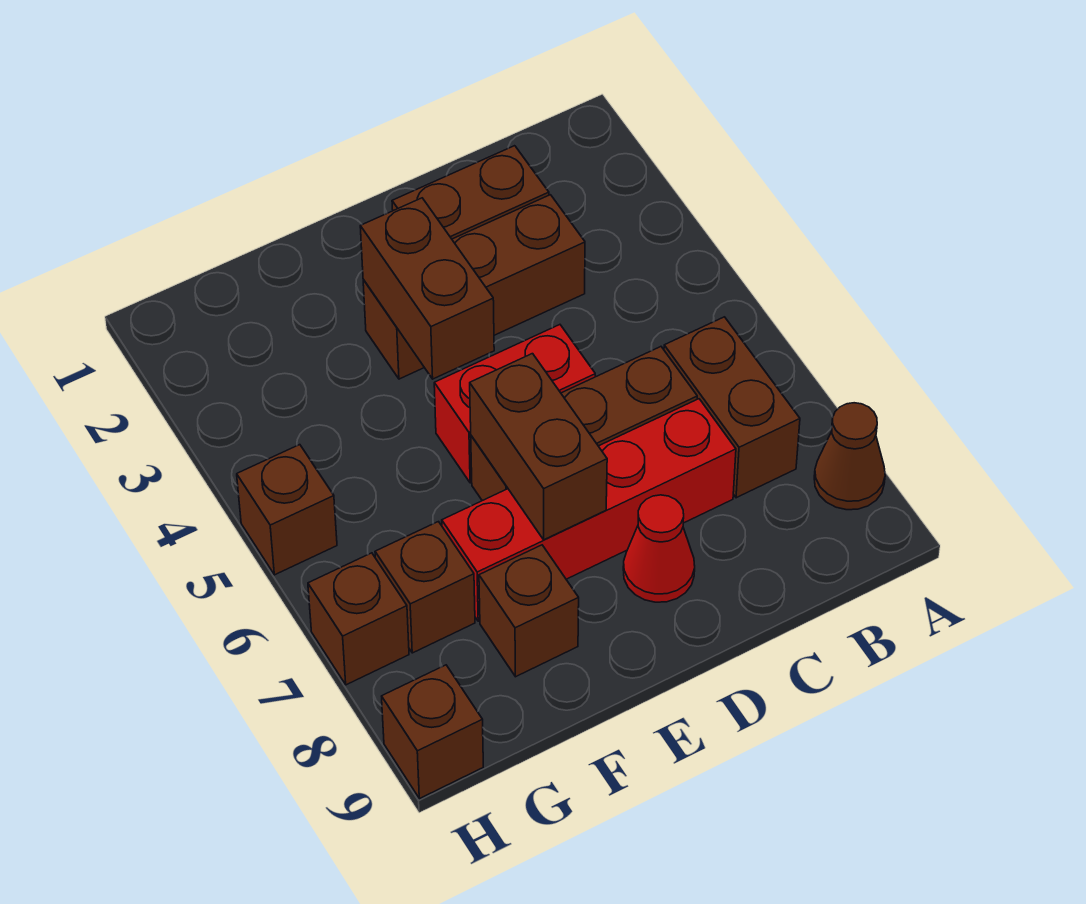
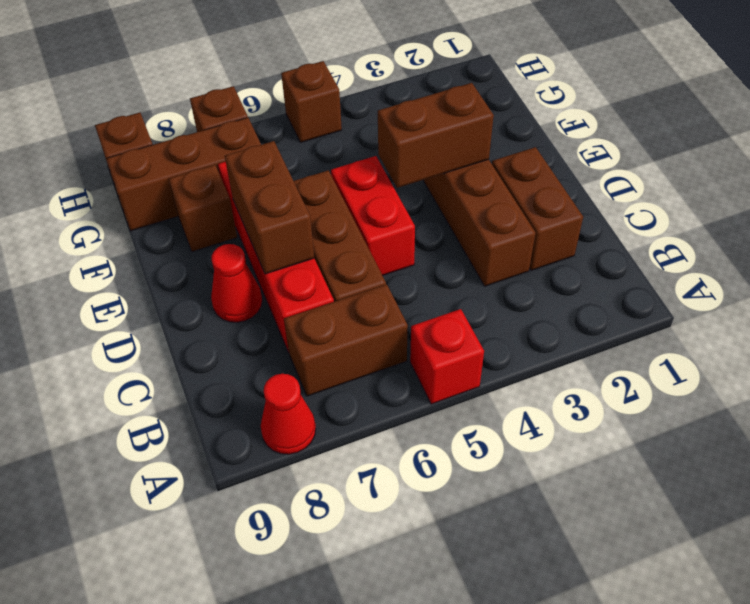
none -> red brick A5 level 1
brown cone A8 level 1 -> red cone A8 level 1
brown brick E6:E7 level 2 -> brown brick D7:E7 level 2
brown brick G7 level 1 -> brown brick G7:G9 level 1

